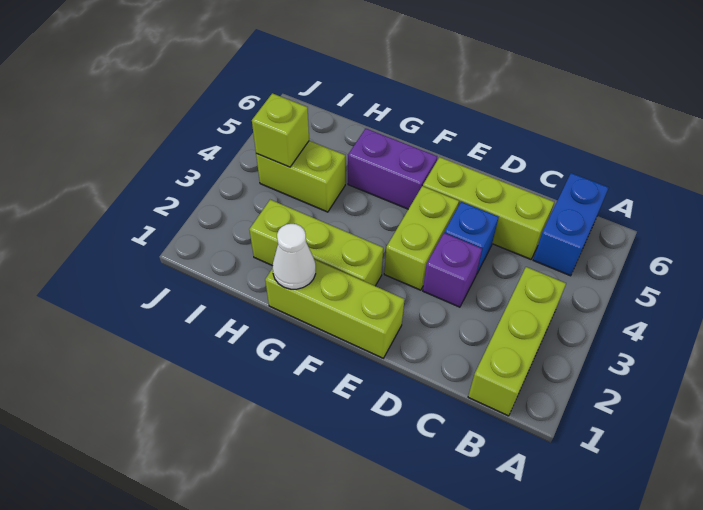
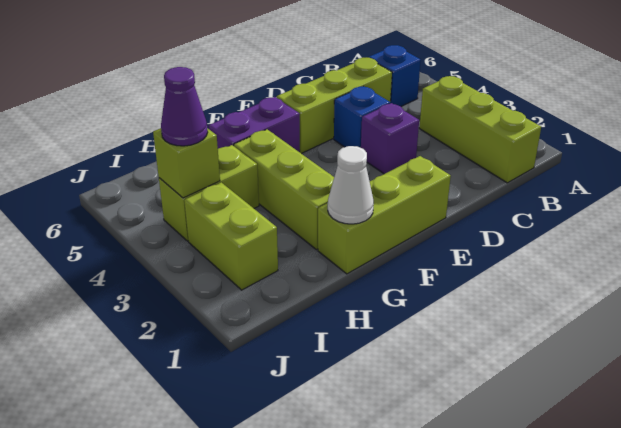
blue brick B5:B6 level 1 -> blue brick B5 level 1
lime brick E3:E4 level 1 -> lime brick I2:I3 level 1
lime brick F2:H2 level 1 -> lime brick G2:G4 level 1
none -> purple cone I4 level 3

